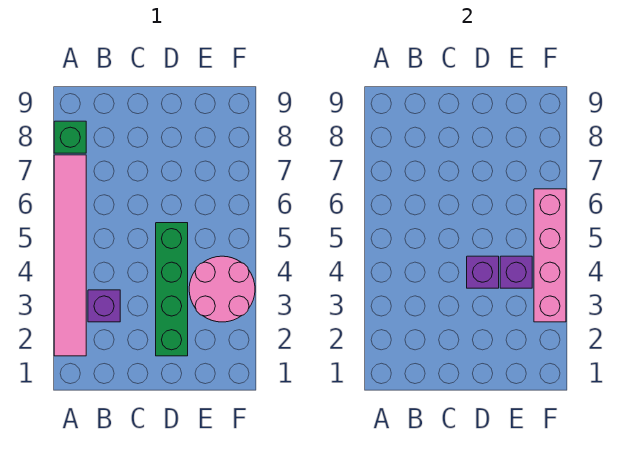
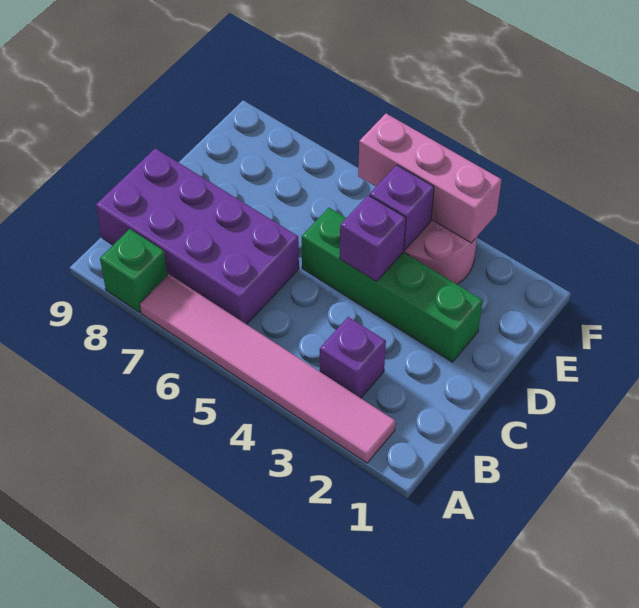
none -> purple brick B6:C9 level 1
pink brick F3:F6 level 2 -> pink brick F3:F5 level 2

